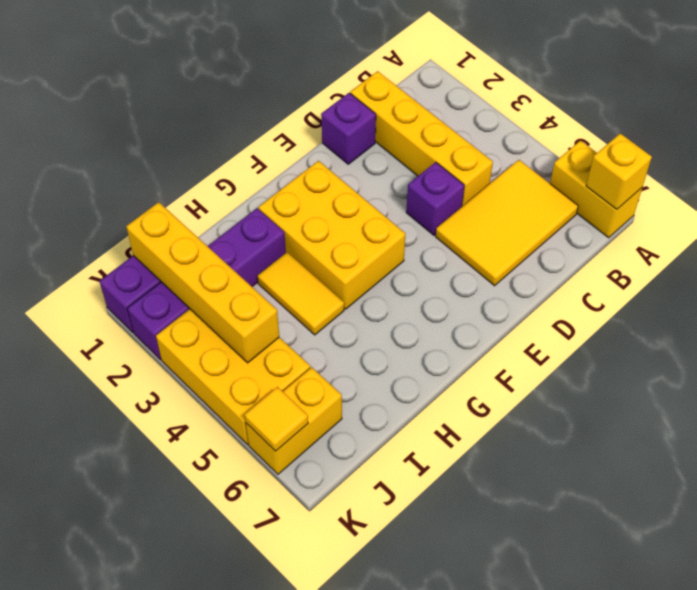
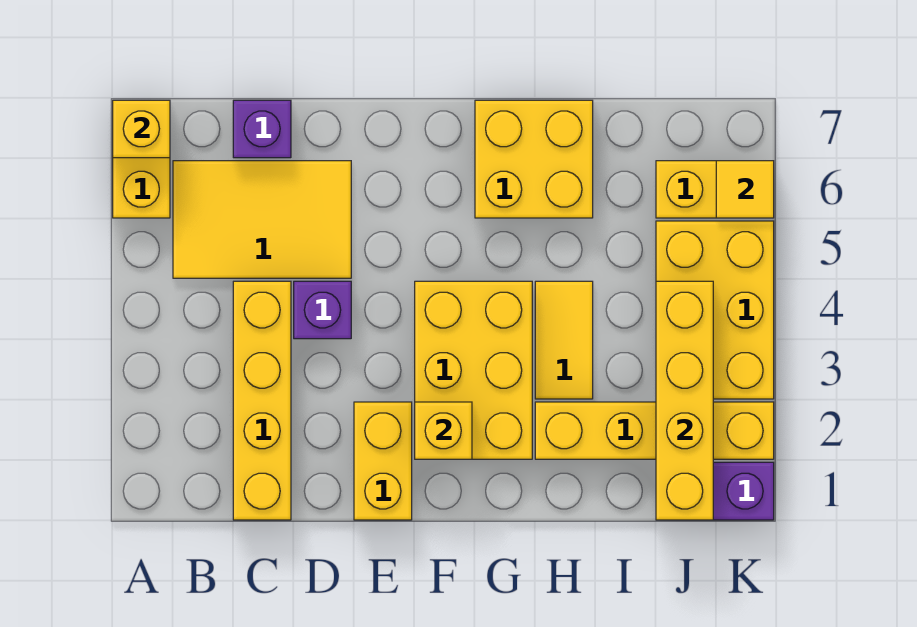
purple brick D1 level 1 -> purple brick C7 level 1
none -> yellow brick E1:E2 level 1
none -> yellow brick F2 level 2
none -> yellow brick G6:H7 level 1
purple brick H2:K2 level 1 -> yellow brick H2:K2 level 1

